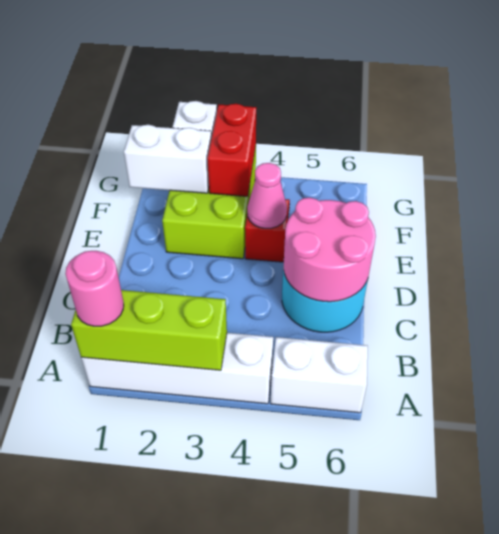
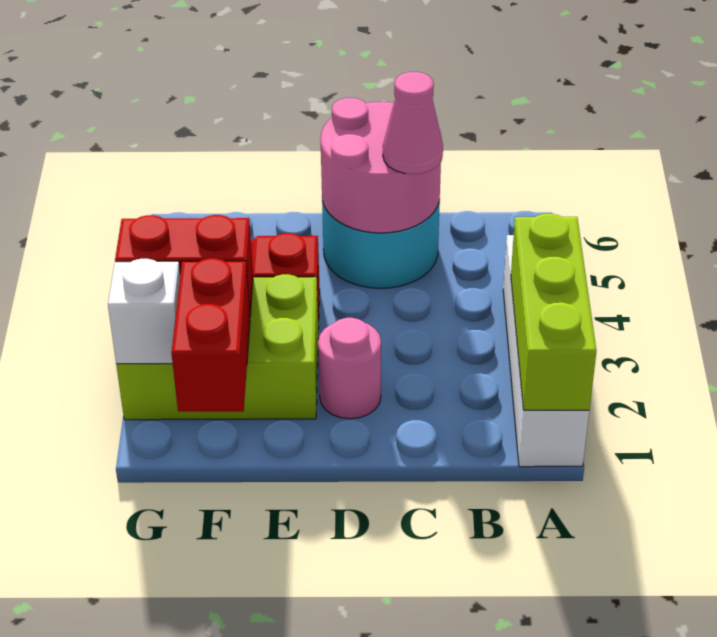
pink round brick A1 level 3 -> pink round brick D2 level 1
white brick A5:A6 level 1 -> none
pink cone E4 level 2 -> pink cone C5 level 3
white brick F1:F2 level 2 -> red brick F1:F2 level 2

